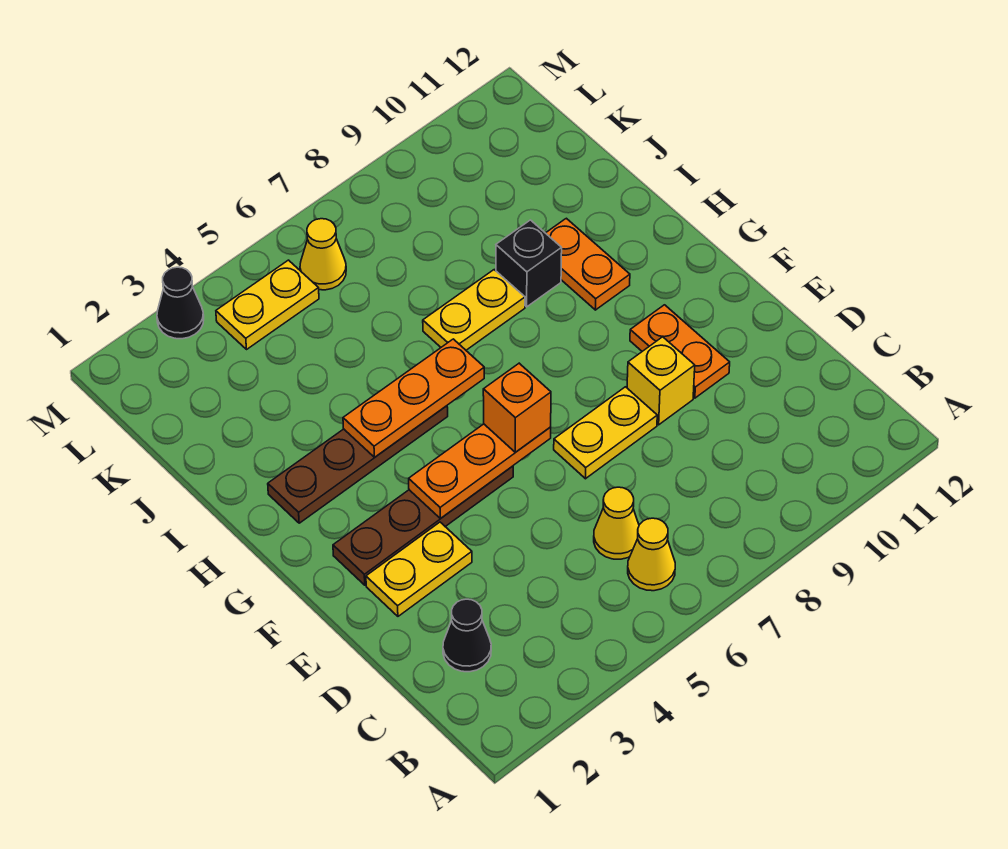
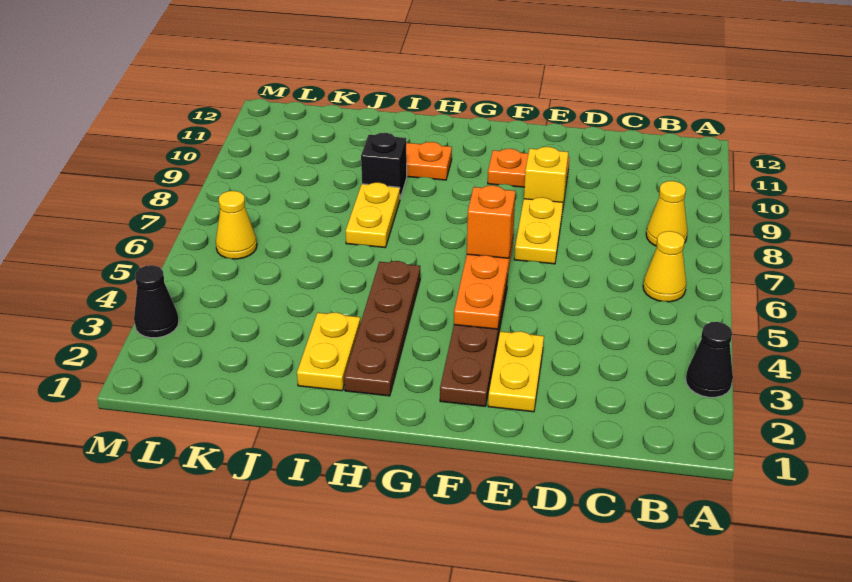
black cone C2 level 1 -> black cone A3 level 1
yellow cone C6 level 1 -> yellow cone B8 level 1
orange plate H4:H6 level 2 -> none
yellow plate L4:L5 level 1 -> yellow plate I2:I3 level 1

